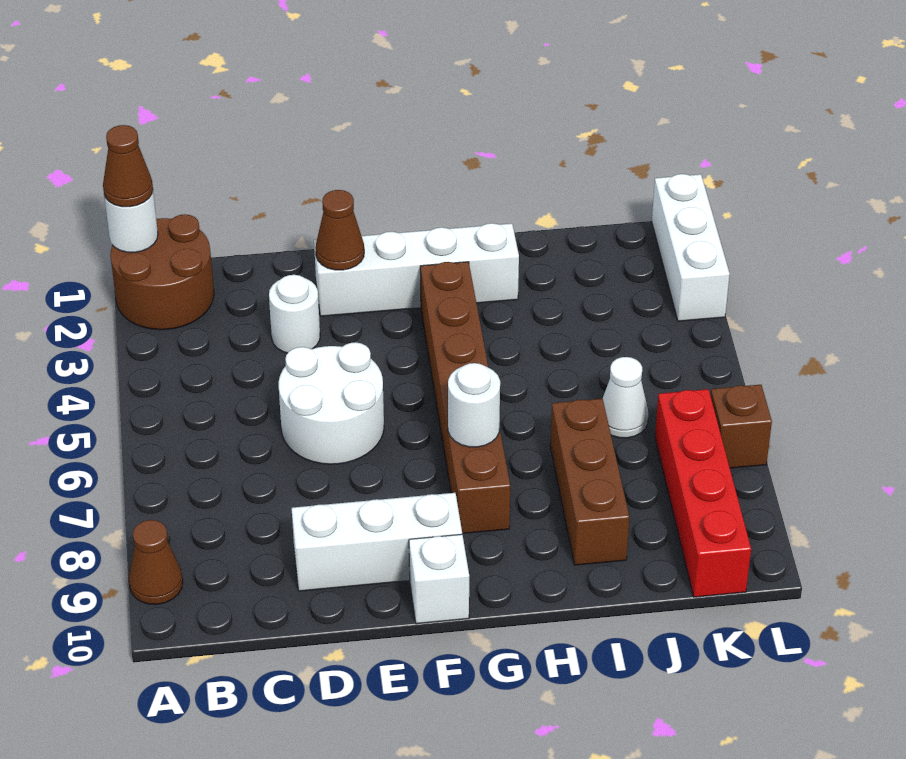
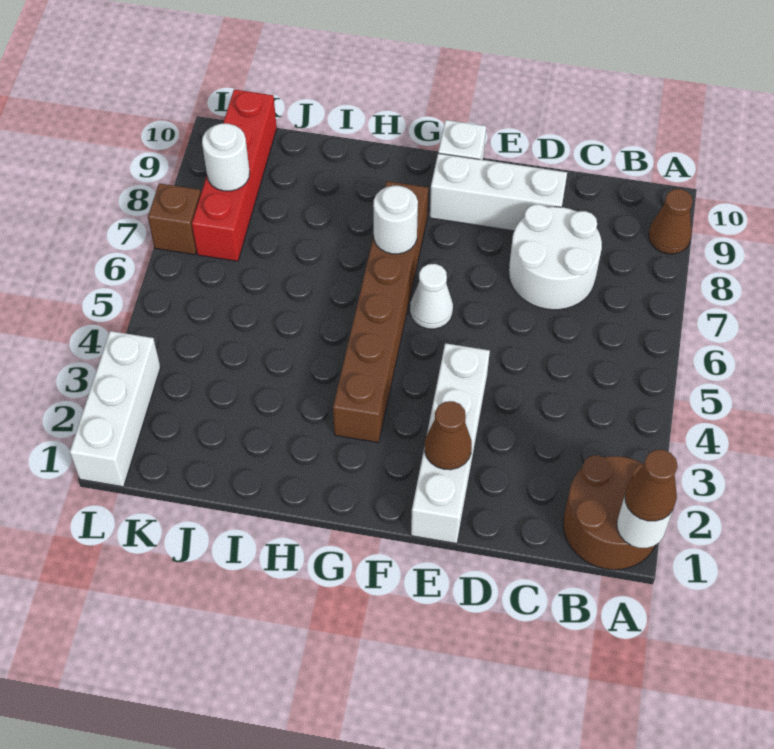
white round brick D3 level 1 -> white round brick K8 level 2
white round brick D5:E6 level 1 -> white round brick C7:D8 level 1
white brick E2:H2 level 1 -> white brick E1:E4 level 1
brown brick I7:I9 level 1 -> none
white cone J6 level 1 -> white cone F6 level 1

